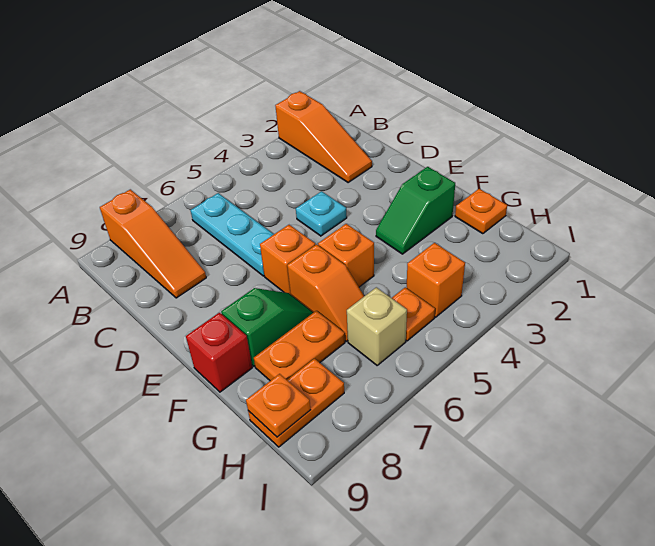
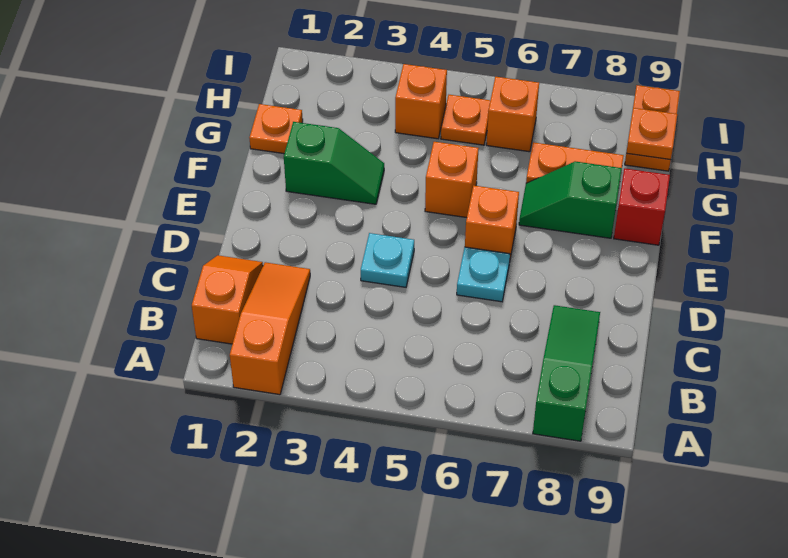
orange slope A8:C8 level 1 top A -> green slope A8:C8 level 1 top A
cyan plate B6:D6 level 1 -> cyan plate D6 level 1
orange slope F6:G6 level 1 top F -> orange slope B1:C1 level 1 top B
tan brick H6 level 1 -> orange brick H6 level 1
orange plate H8:H9 level 1 -> orange plate H9:I9 level 1

